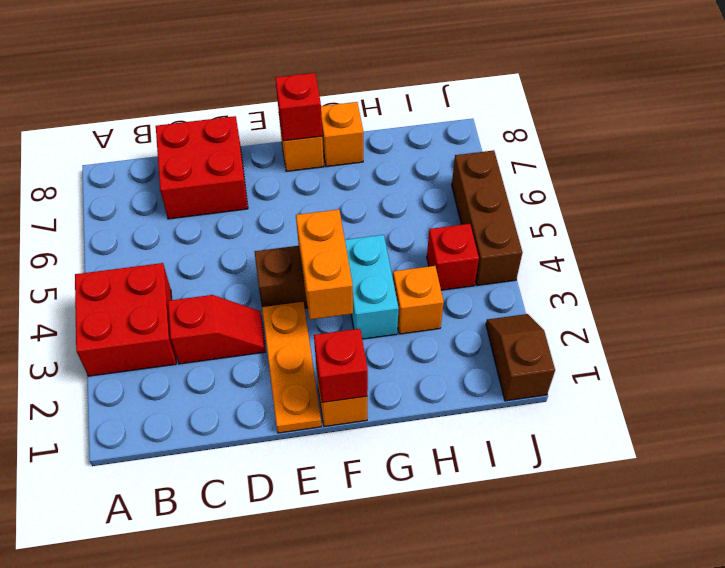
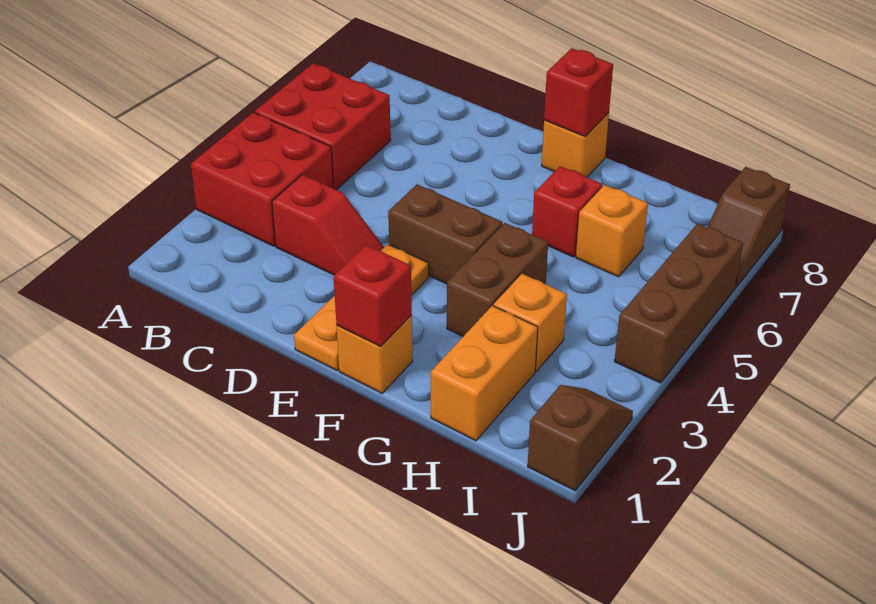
red brick C7:D8 level 1 -> red brick A5:B6 level 1
orange brick F3:F4 level 2 -> orange brick H1:H2 level 1
cyan brick G3:G4 level 1 -> brown brick G3:G4 level 1
orange brick G8 level 1 -> orange brick H6 level 1
red brick I4 level 1 -> red brick G6 level 1
none -> brown slope J7:J8 level 1 top 8

